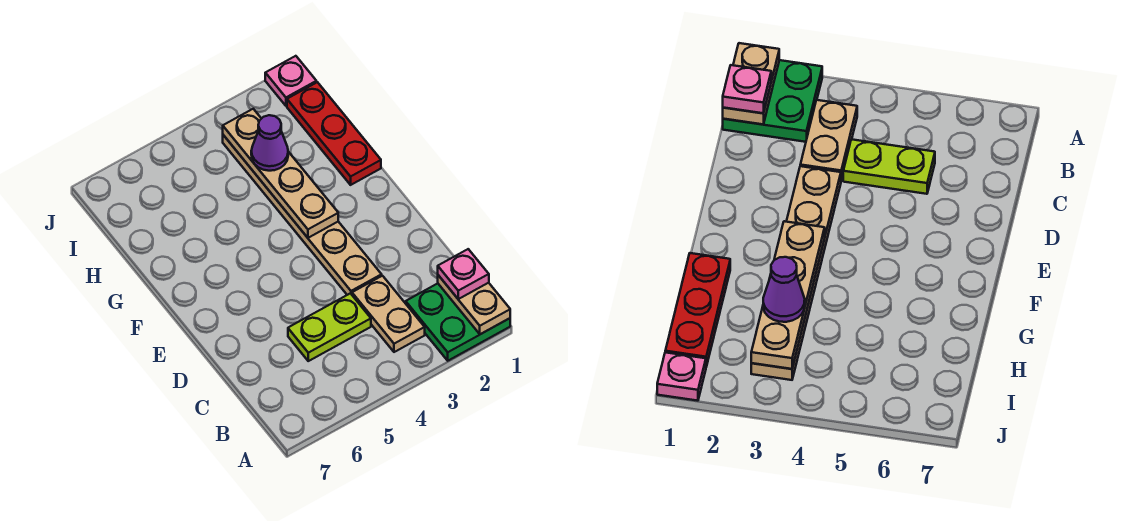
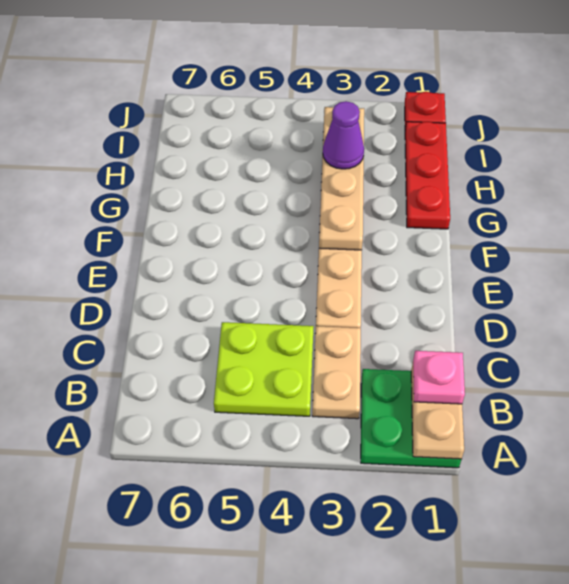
lime plate C4:C5 level 1 -> lime plate B4:C5 level 1
pink plate J1 level 1 -> red plate J1 level 1

